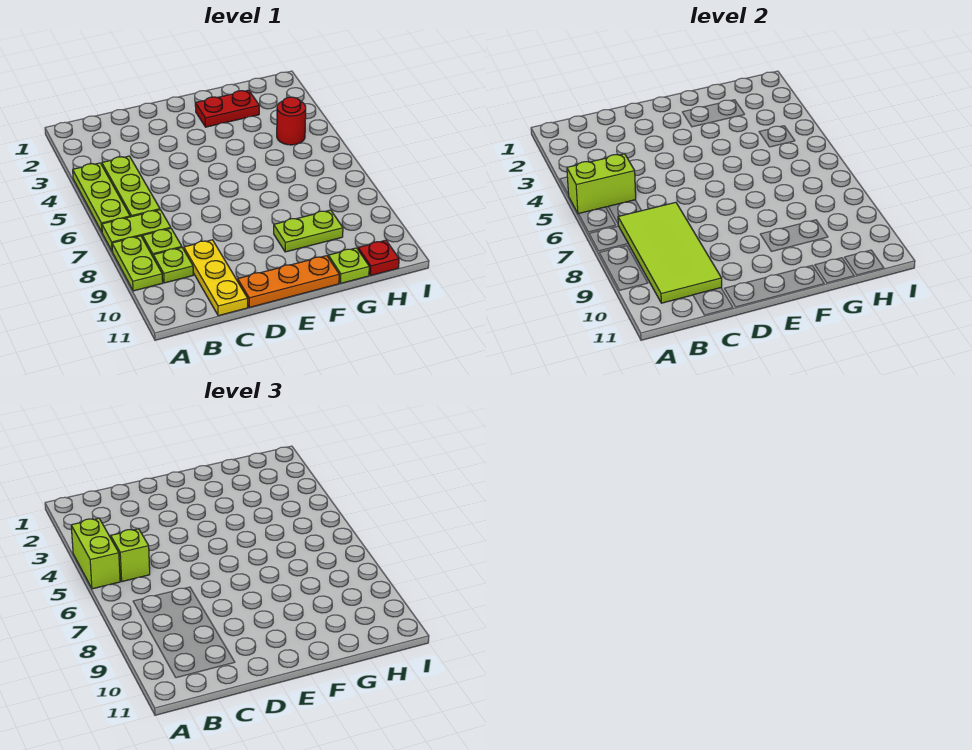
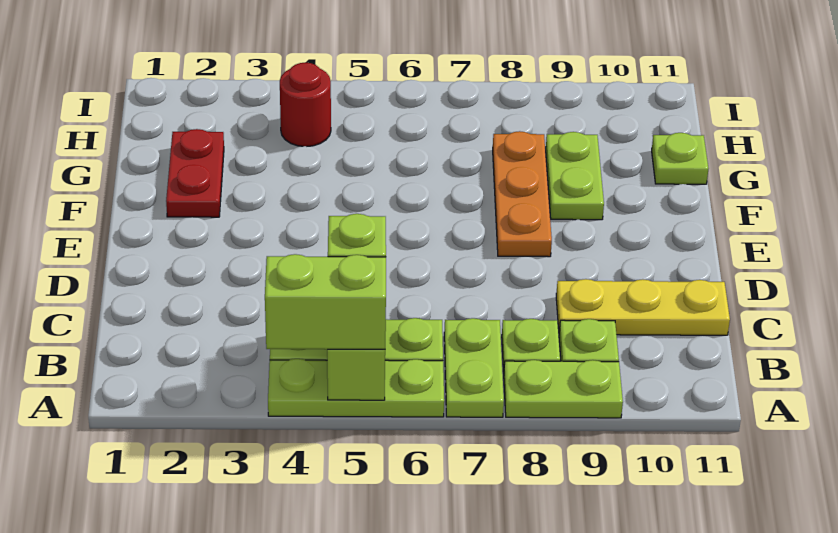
lime tile B7:C10 level 2 -> none
orange plate D11:F11 level 1 -> orange plate E8:G8 level 1
red plate H11 level 1 -> none

